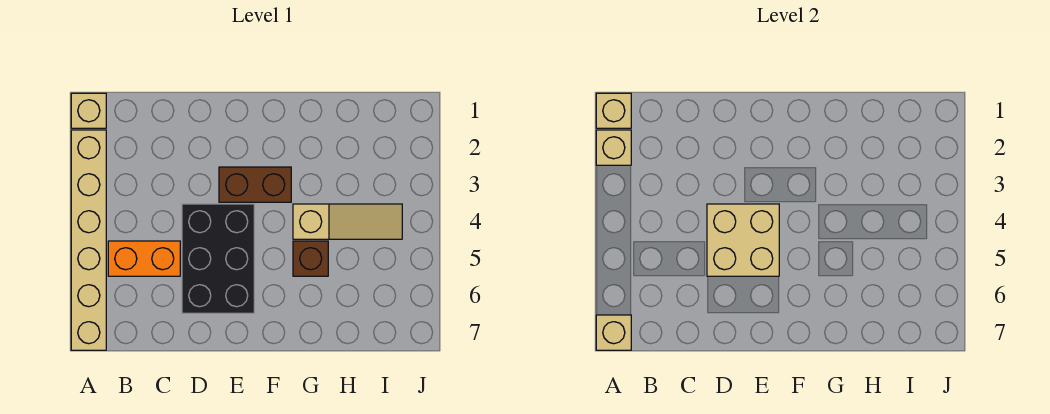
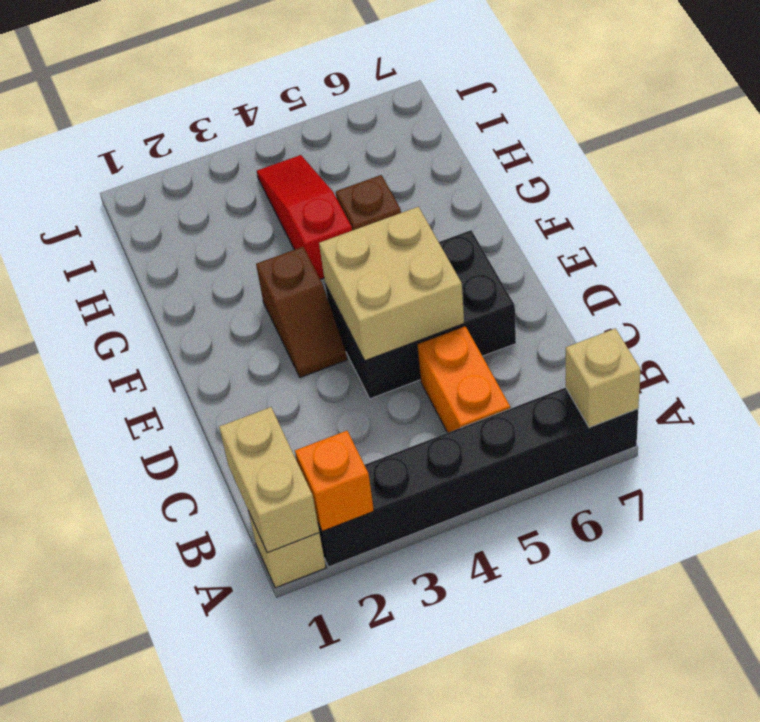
tan brick A1 level 2 -> tan brick A1:B1 level 2
tan brick A2:A7 level 1 -> black brick A2:A7 level 1
tan brick A2 level 2 -> orange brick A2 level 2
brown brick E3:F3 level 1 -> brown slope E3:F3 level 1 top F
tan slope G4:I4 level 1 top G -> red slope G4:I4 level 1 top G

